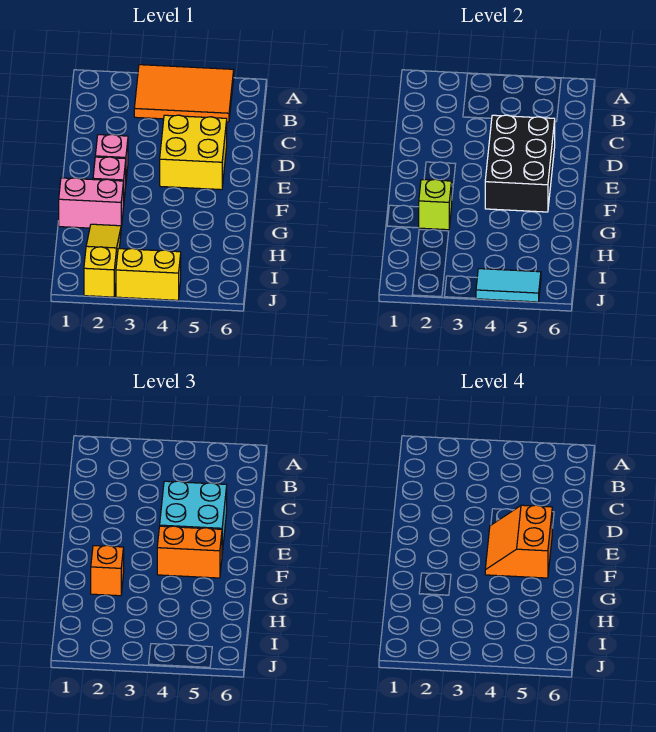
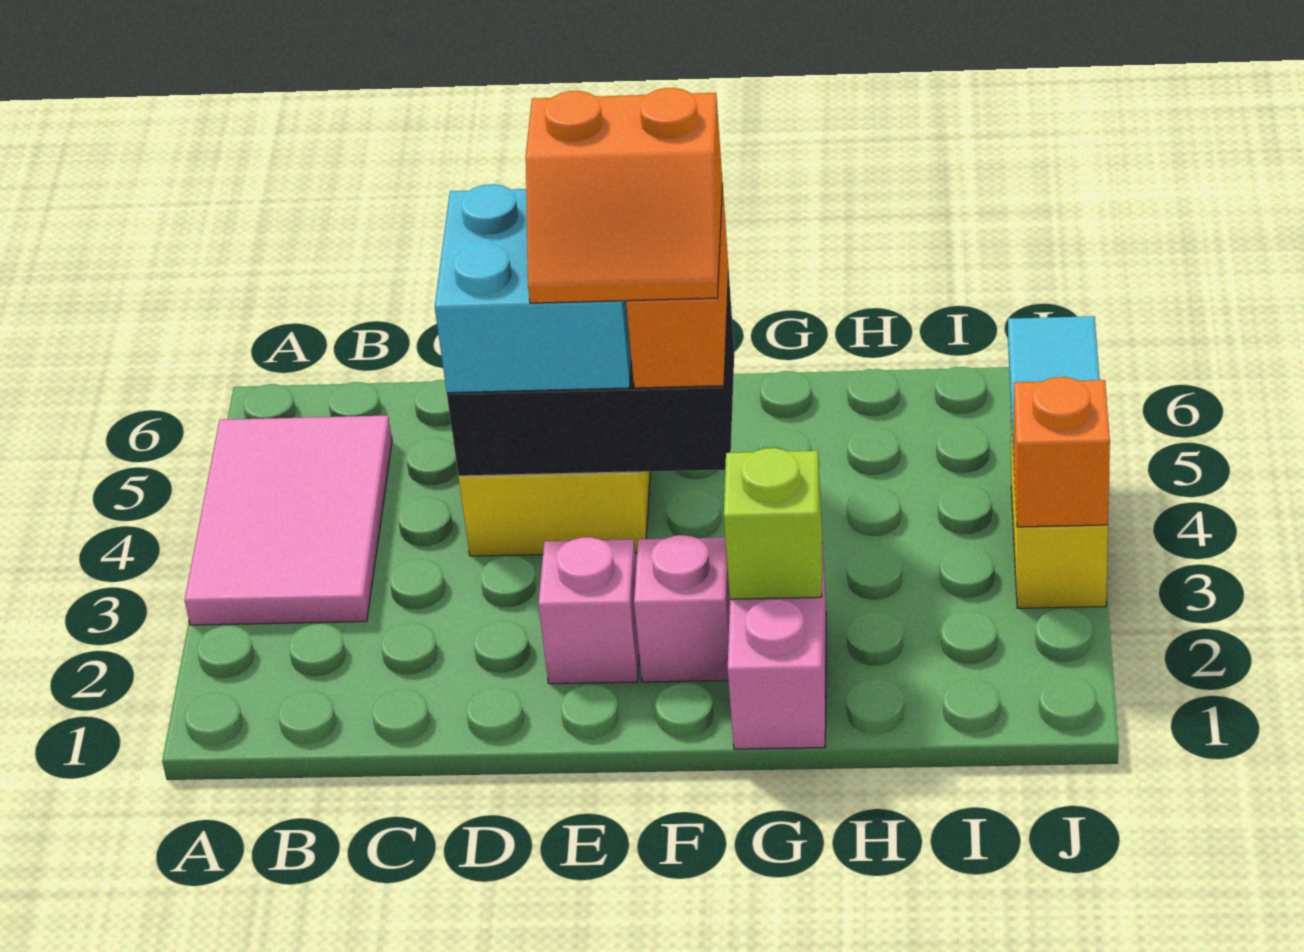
orange tile A3:B5 level 1 -> pink tile A3:B5 level 1
orange brick G2 level 3 -> orange brick J3 level 2
yellow slope H2:J2 level 1 top J -> none

